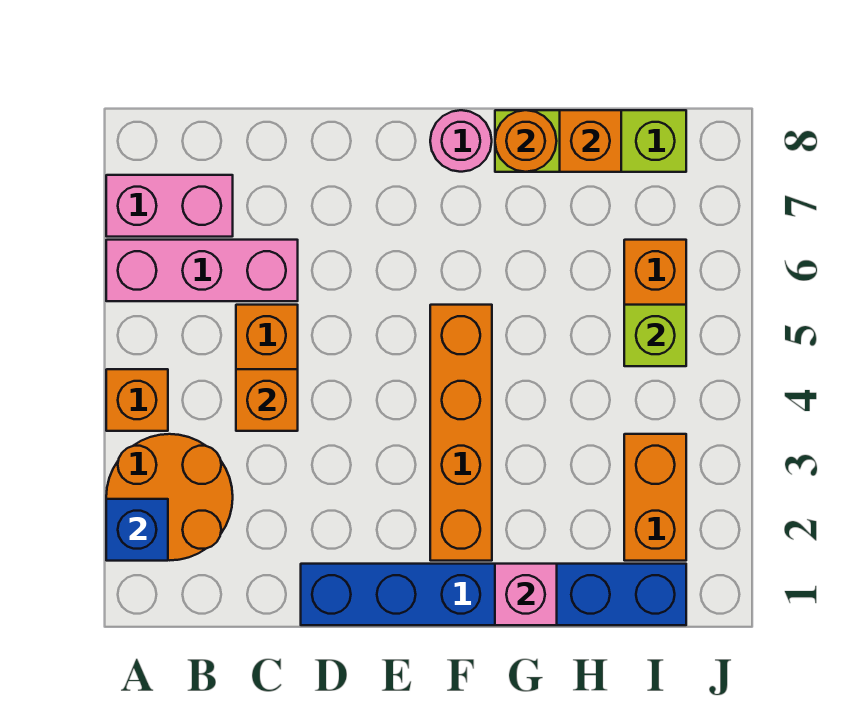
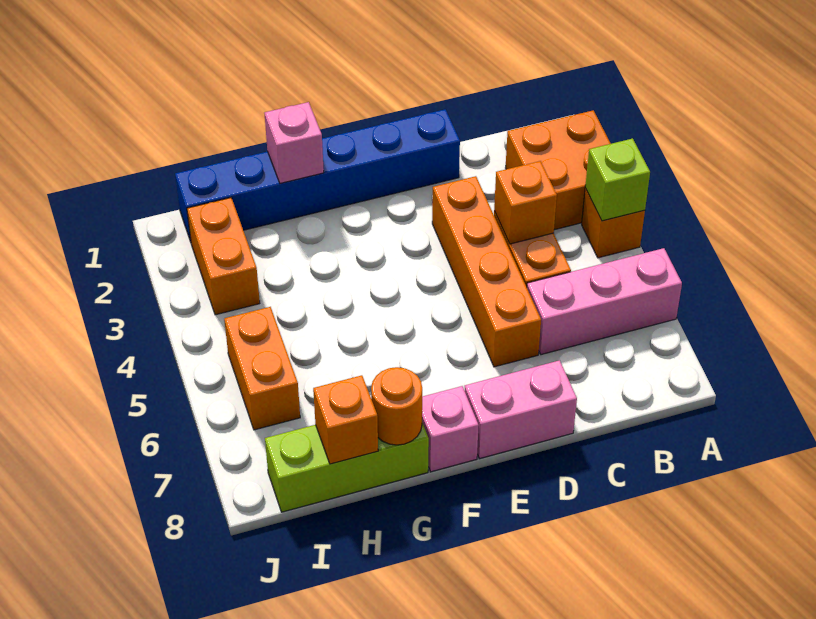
orange round brick A2:B3 level 1 -> orange brick A2:B3 level 1
blue brick A2 level 2 -> none
pink brick A7:B7 level 1 -> pink brick D8:E8 level 1
orange brick F2:F5 level 1 -> orange brick D3:D6 level 1
pink round brick F8 level 1 -> pink brick F8 level 1
lime brick I5 level 2 -> lime brick A4 level 2

